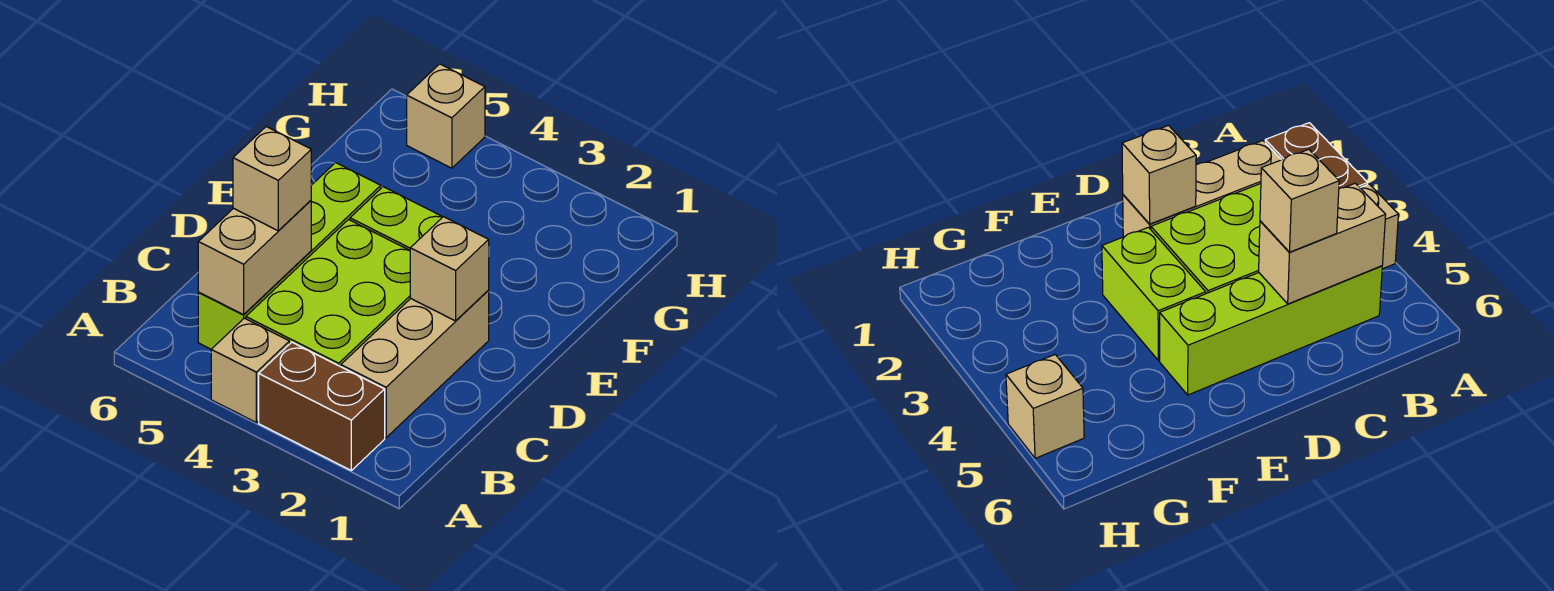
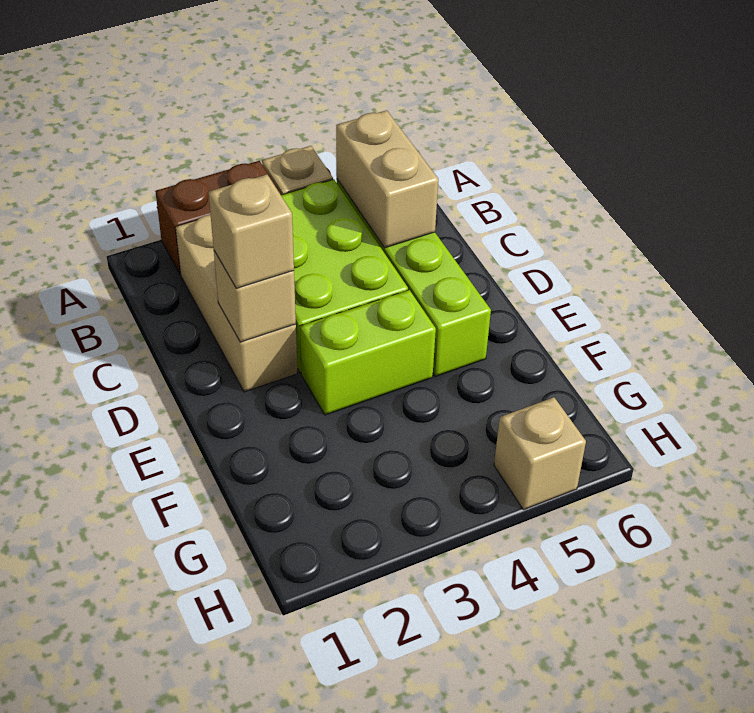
tan brick C5 level 3 -> tan brick D2 level 3

